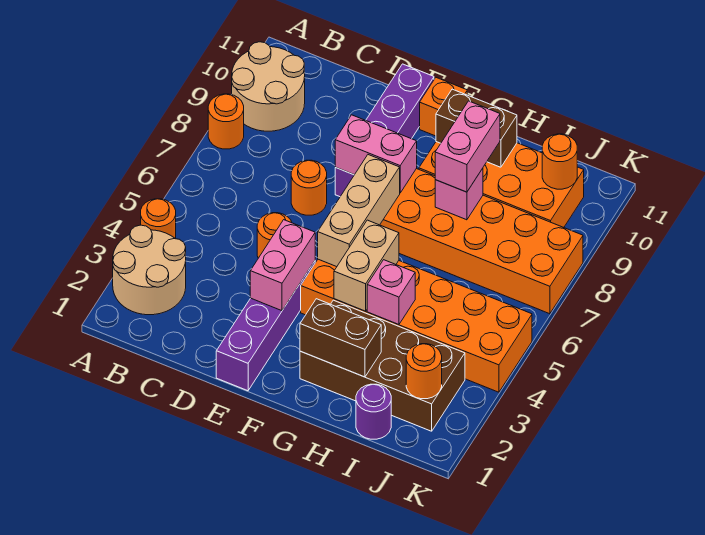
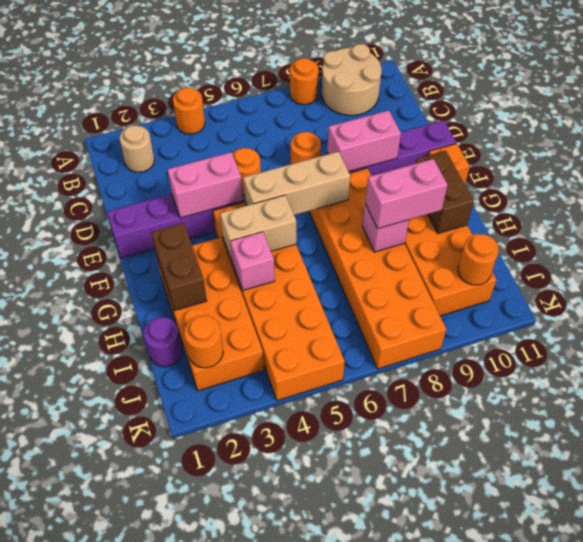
tan round brick A2:B3 level 1 -> tan round brick B2 level 1
pink brick E8:F8 level 2 -> pink brick E8:E9 level 2
brown brick G2:J3 level 1 -> orange brick G2:J3 level 1

